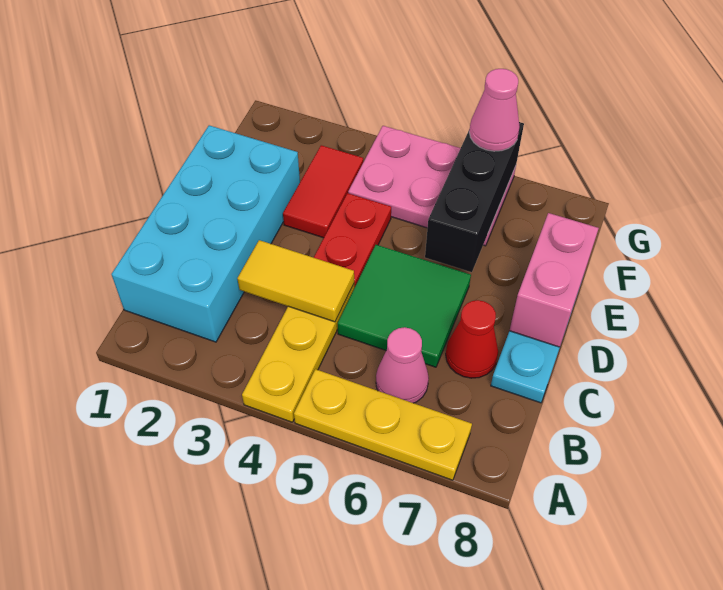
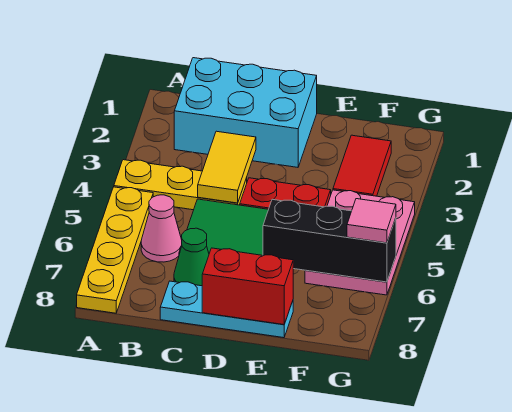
yellow plate A5:A7 level 1 -> yellow plate A5:A8 level 1
cyan brick B1:E2 level 1 -> cyan brick B1:D2 level 1
red cone C7 level 1 -> green cone C7 level 1
pink brick D8:E8 level 2 -> red brick D8:E8 level 2
red tile E3:F3 level 1 -> red tile F2:F3 level 1
pink cone G6 level 3 -> pink tile G6 level 3

